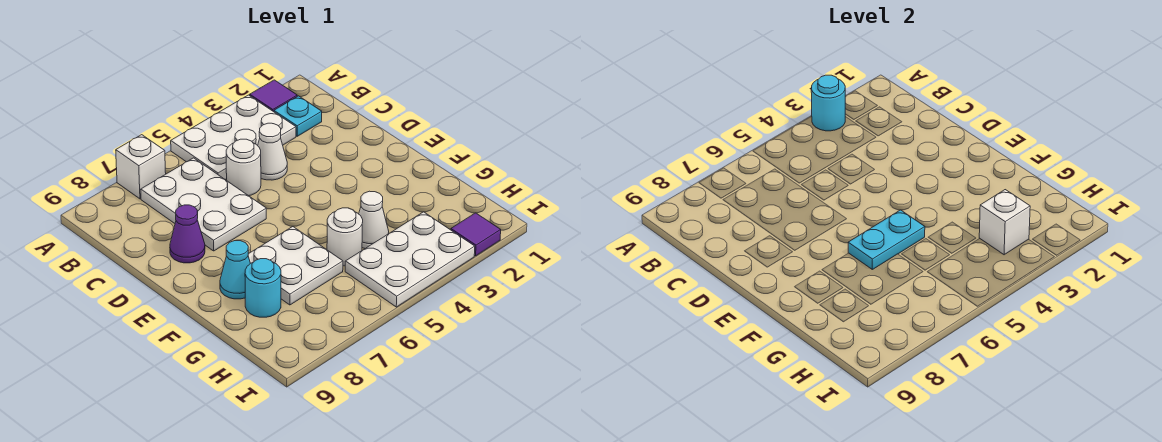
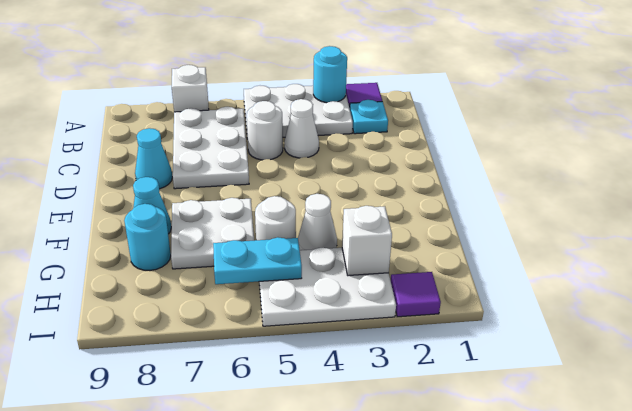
purple cone D8 level 1 -> cyan cone D8 level 1
cyan plate F5:F6 level 2 -> cyan plate H5:H6 level 2

